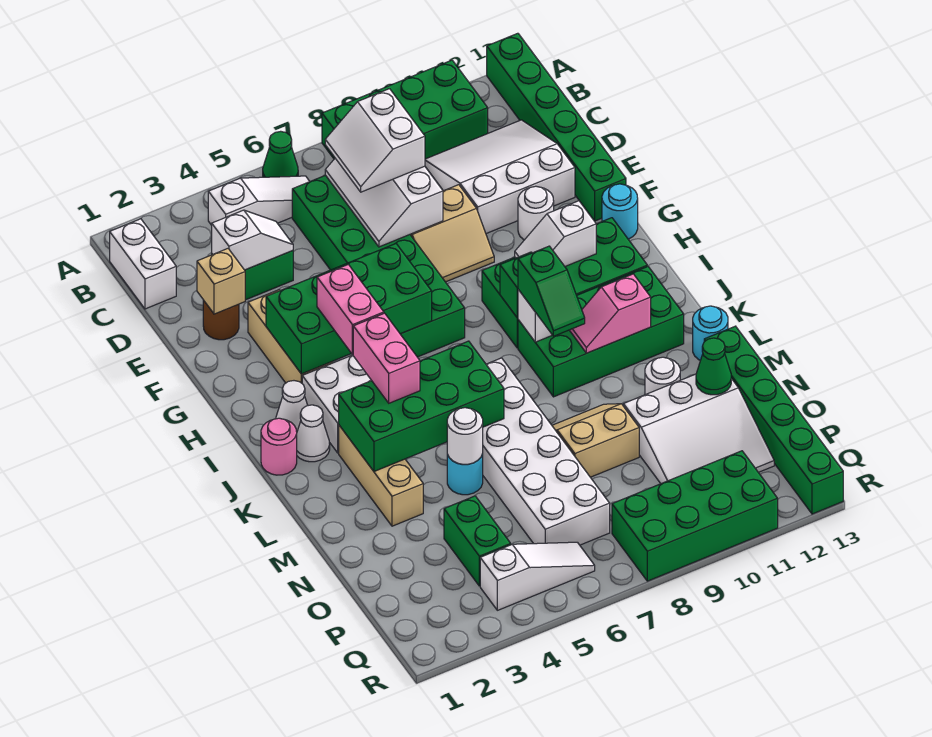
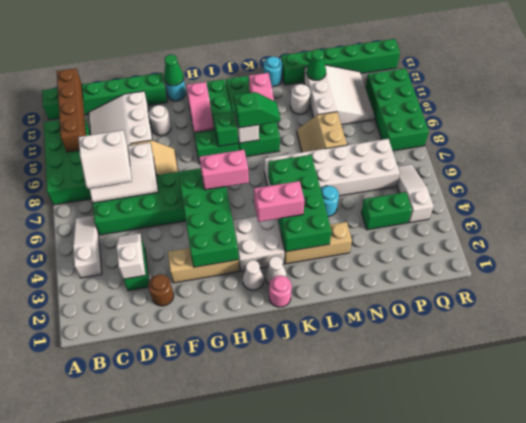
green cone A6 level 1 -> green cone G13 level 2
white brick B1:C1 level 1 -> none
none -> brown brick B10:B13 level 2
tan brick E2 level 2 -> none
pink brick H4:I4 level 3 -> pink brick H6:I6 level 3
white slope H10:H11 level 2 top 11 -> pink slope H10:H11 level 2 top 11
white round brick M5 level 2 -> none

